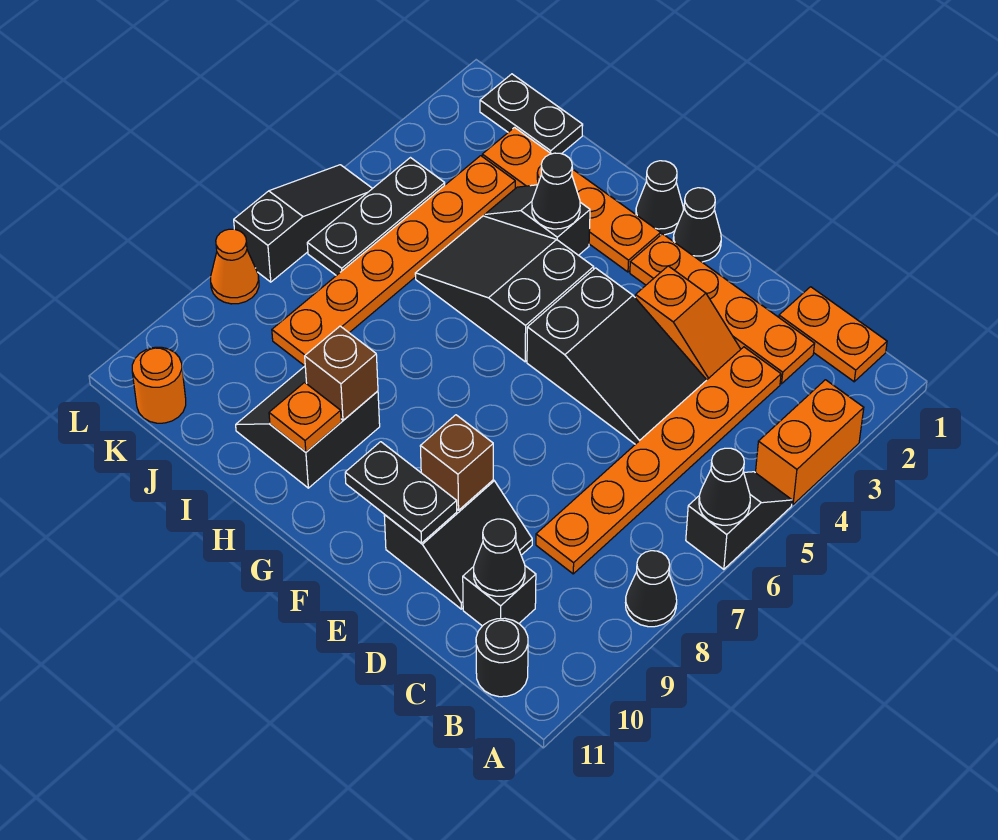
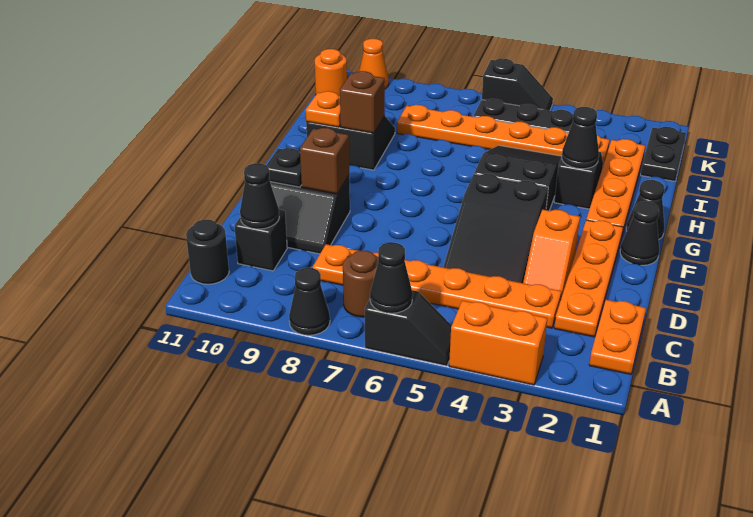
none -> brown round brick B7 level 1
black plate E10:F10 level 2 -> black plate E10 level 2
black slope L5:L7 level 1 top 7 -> black slope L5:L6 level 1 top 6
orange cone L8 level 1 -> orange cone L10 level 1

